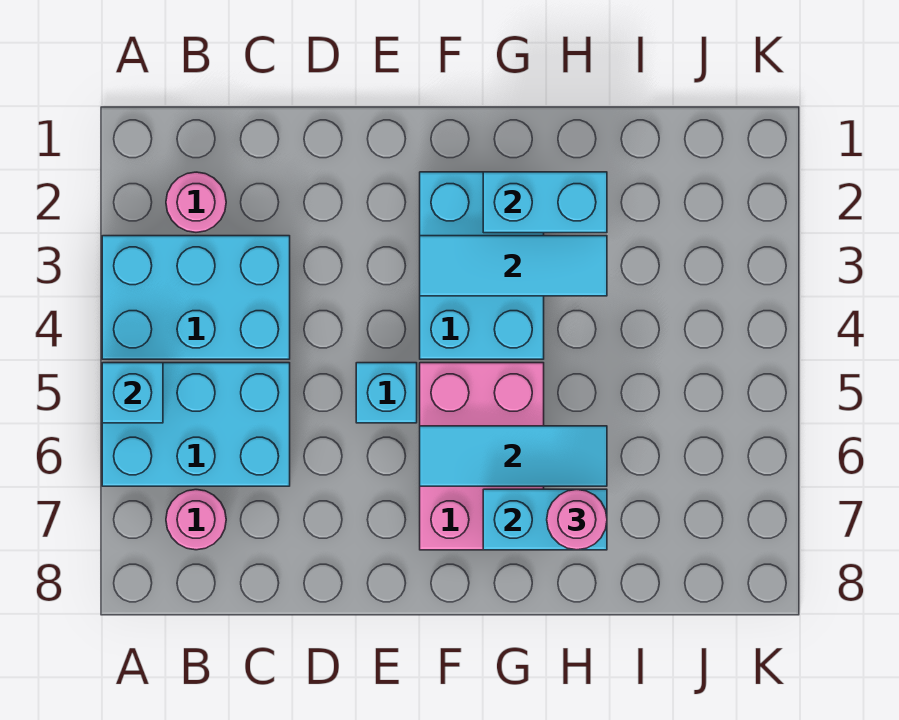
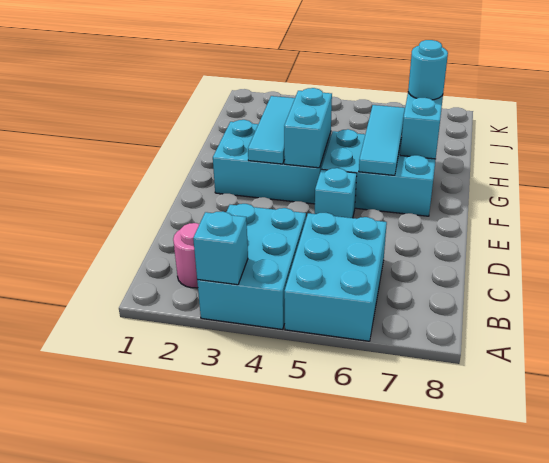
cyan brick A5 level 2 -> cyan brick A3 level 2
pink round brick B7 level 1 -> none
pink brick F5:G7 level 1 -> cyan brick F5:G7 level 1
cyan brick G2:H2 level 2 -> cyan brick F4:G4 level 2
pink round brick H7 level 3 -> cyan round brick H7 level 3

